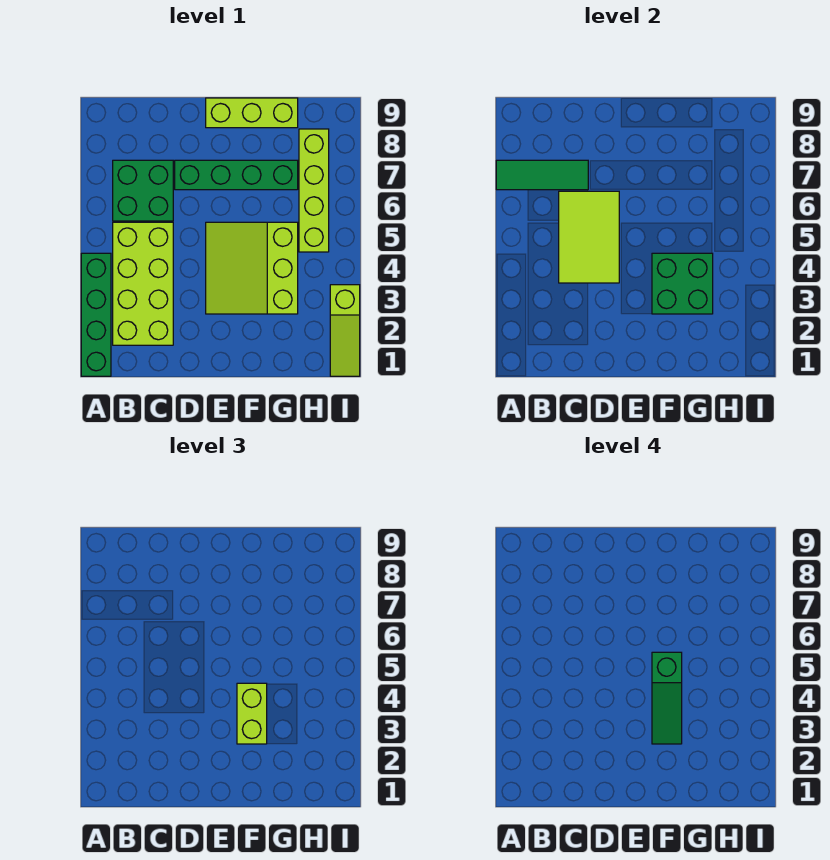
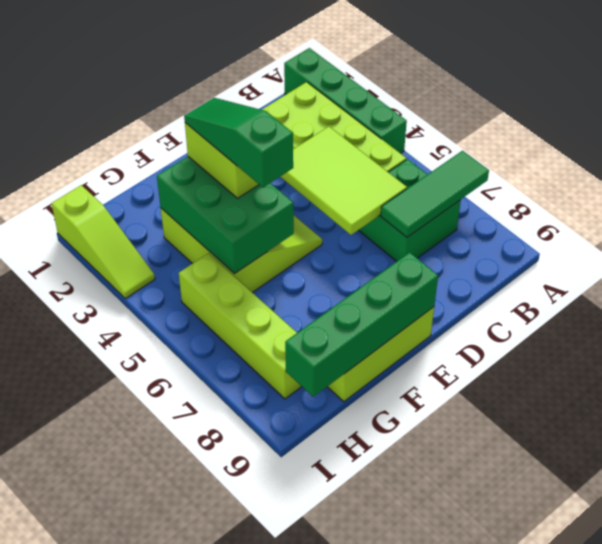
green brick D7:G7 level 1 -> green brick E9:H9 level 2
green brick F3:G4 level 2 -> green brick F3:G5 level 2
lime slope I1:I3 level 1 top 3 -> lime slope I1:I3 level 1 top 1

